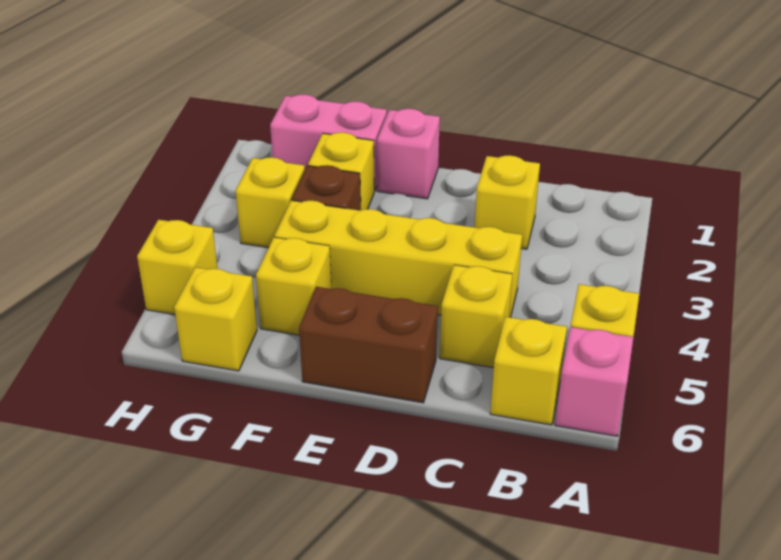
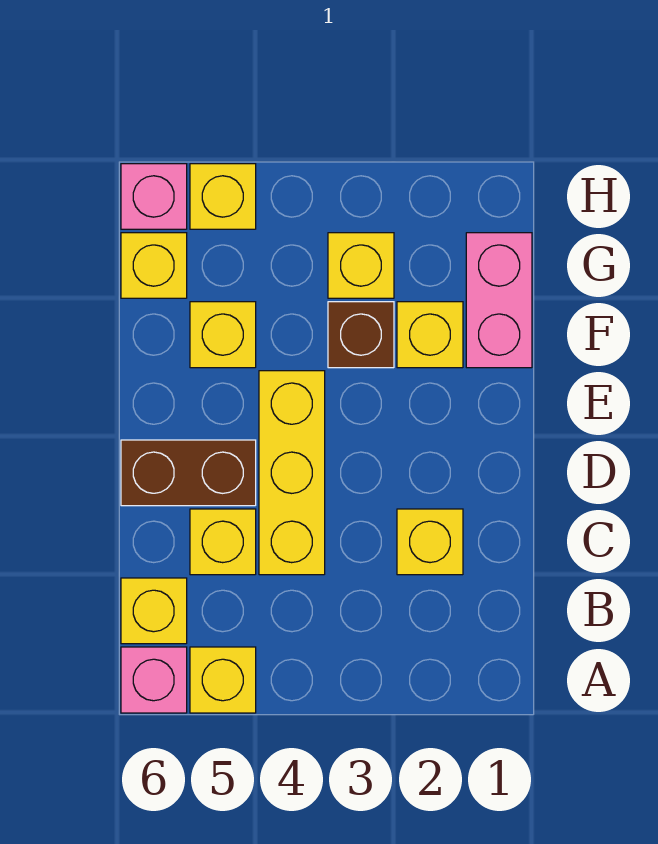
yellow brick C4:F4 level 1 -> yellow brick C4:E4 level 1
brown brick D6:E6 level 1 -> brown brick D5:D6 level 1
pink brick E1 level 1 -> pink brick H6 level 1

